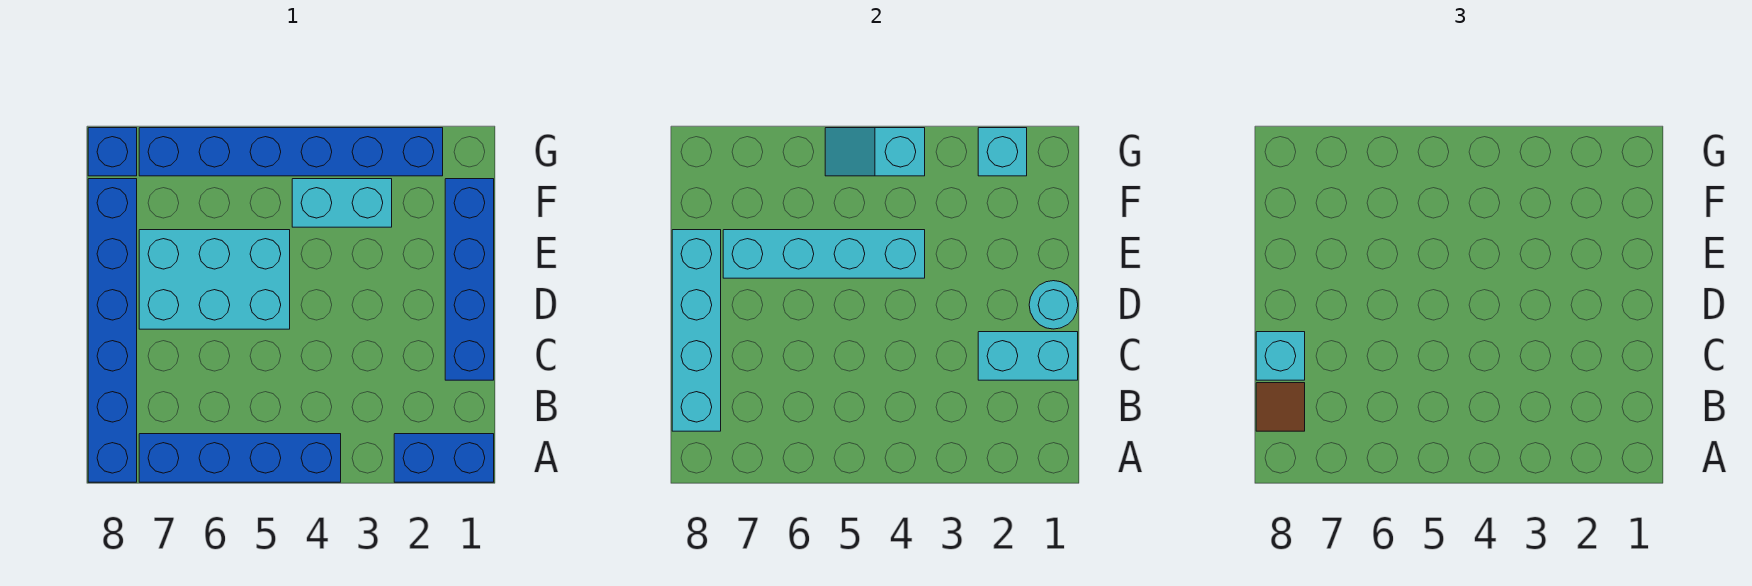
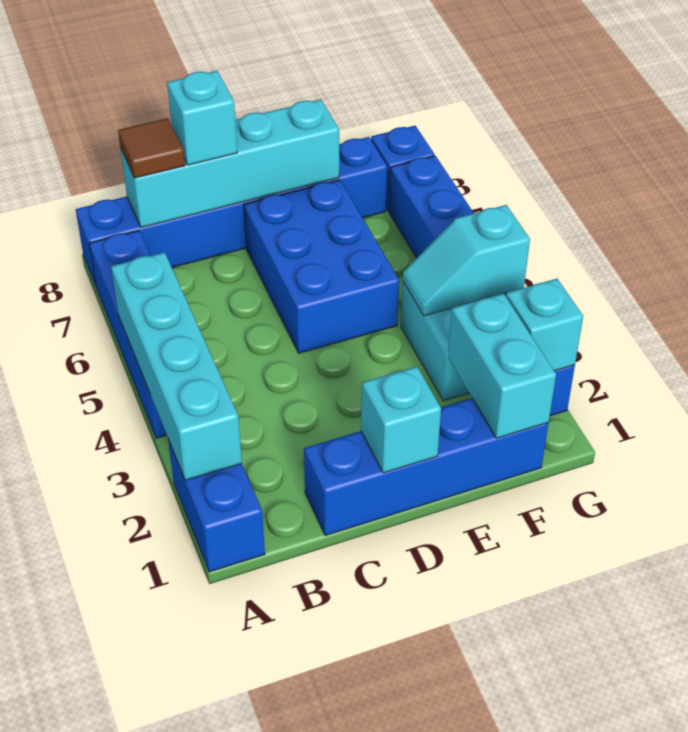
cyan brick C1:C2 level 2 -> cyan brick F1:F2 level 2
cyan round brick D1 level 2 -> cyan brick D1 level 2
cyan brick D5:E7 level 1 -> blue brick D5:E7 level 1
cyan brick E4:E7 level 2 -> cyan brick A2:A5 level 2
cyan slope G4:G5 level 2 top 4 -> cyan slope F4:G4 level 2 top G

